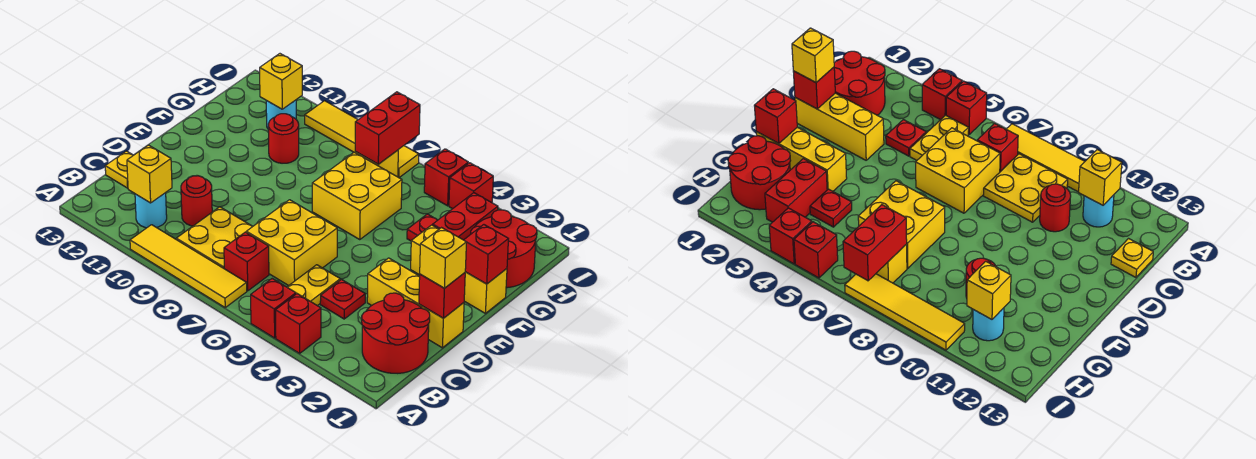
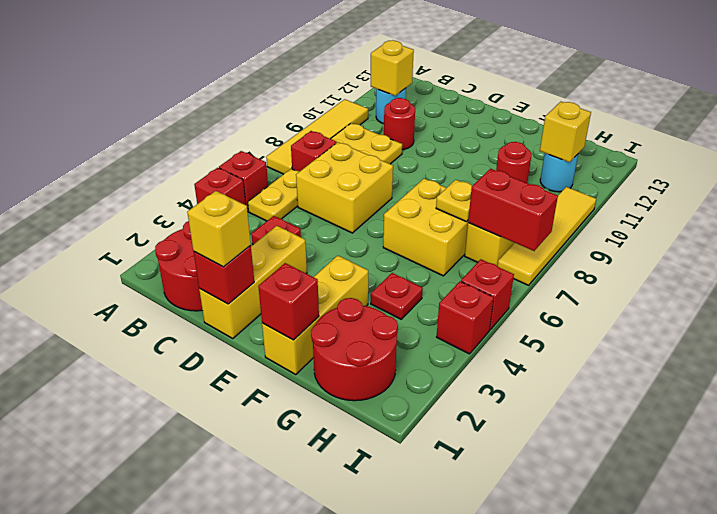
yellow plate B5:C5 level 1 -> yellow plate B5:B6 level 1
yellow plate C13 level 1 -> yellow plate G7 level 2
red brick G3:H3 level 1 -> none

